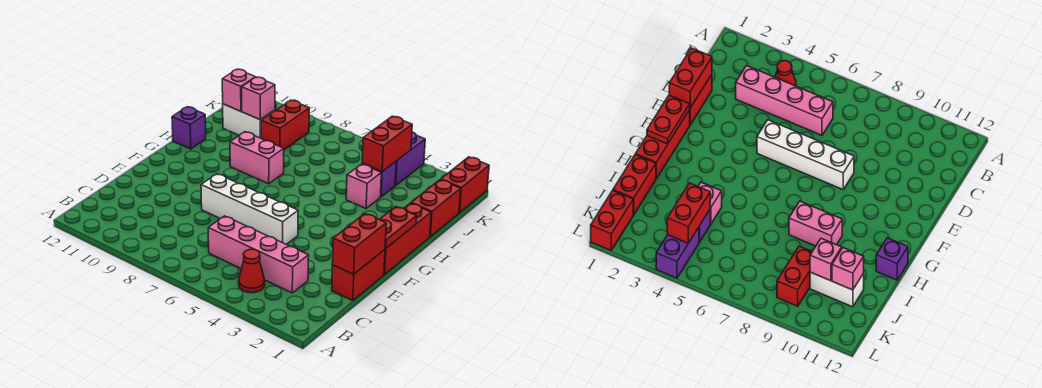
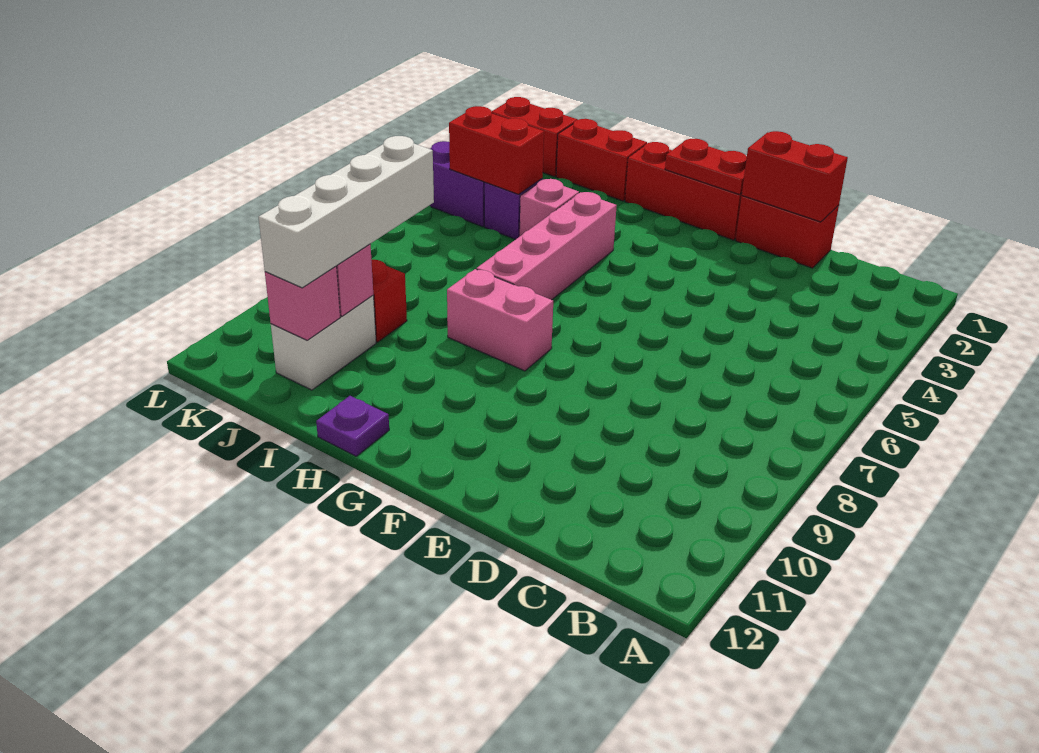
red cone B4 level 1 -> none
pink brick C3:C6 level 1 -> pink brick H4:H7 level 1
white brick E5:E8 level 1 -> white brick J8:J11 level 3
pink brick H8:H9 level 1 -> pink brick G8:H8 level 1
purple brick H12 level 1 -> purple plate H12 level 1

